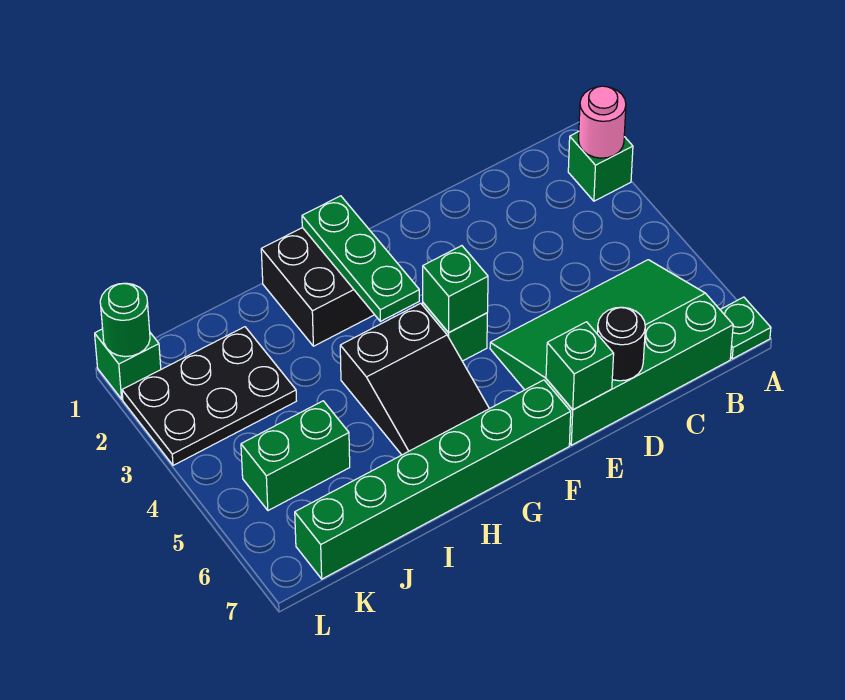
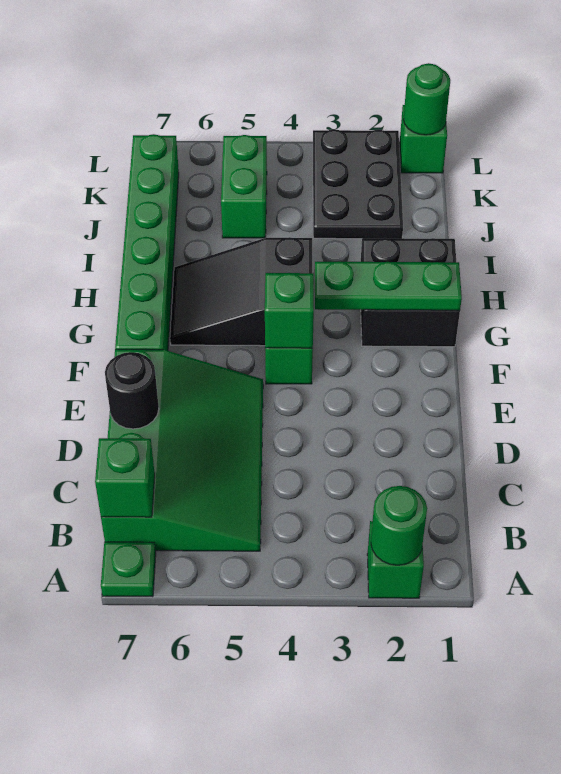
pink round brick A2 level 2 -> green round brick A2 level 2
green brick E7 level 2 -> green brick B7 level 2

